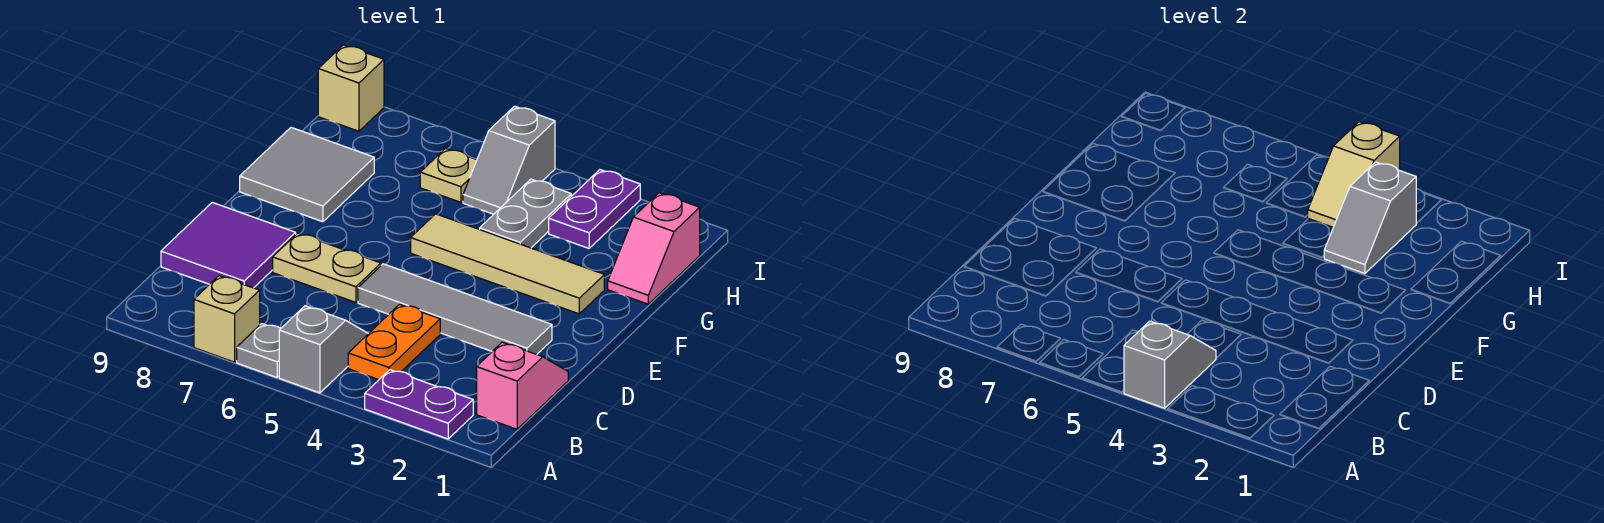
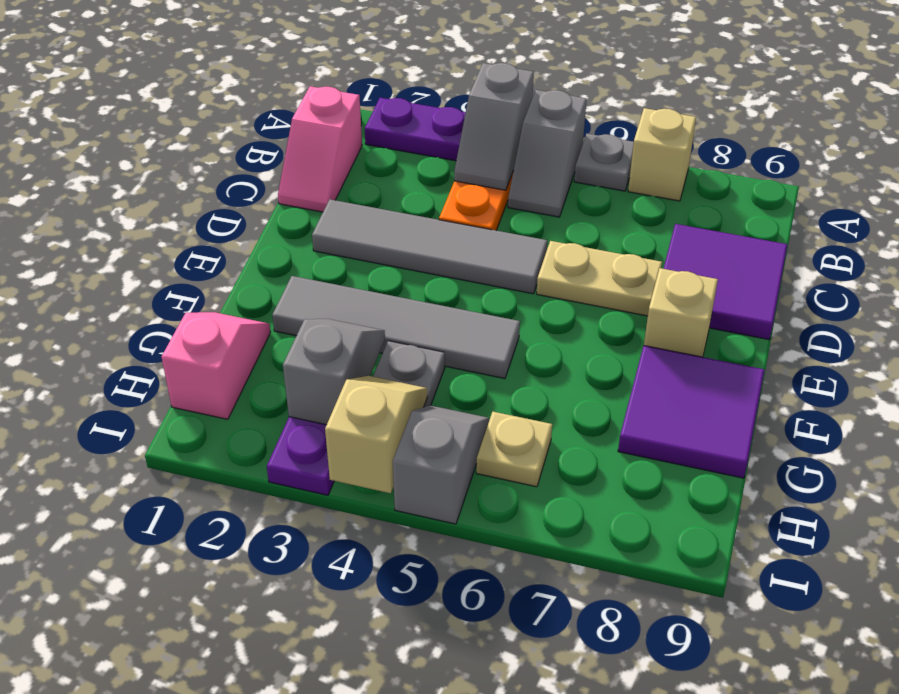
tan tile F2:F5 level 1 -> grey tile F2:F5 level 1
grey tile F8:G9 level 1 -> purple tile F8:G9 level 1
tan brick I9 level 1 -> tan brick E8 level 1

